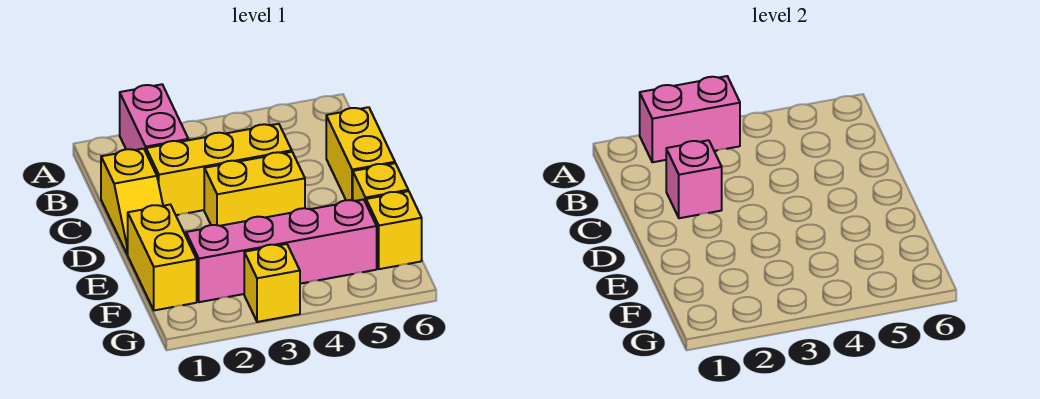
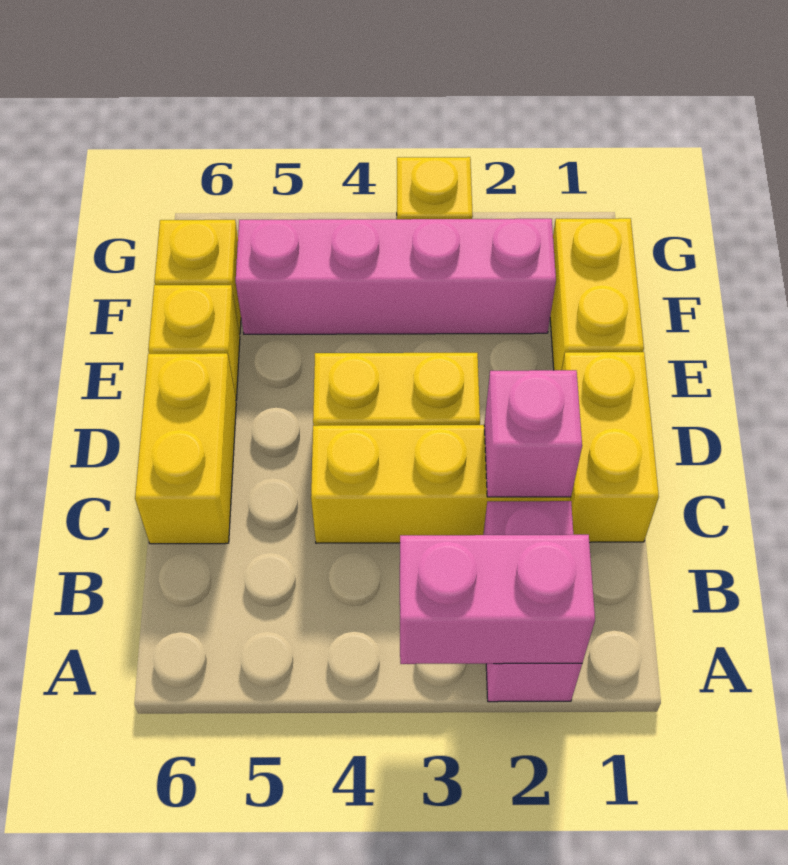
yellow slope C1:D1 level 1 top C -> yellow brick C1:D1 level 1

